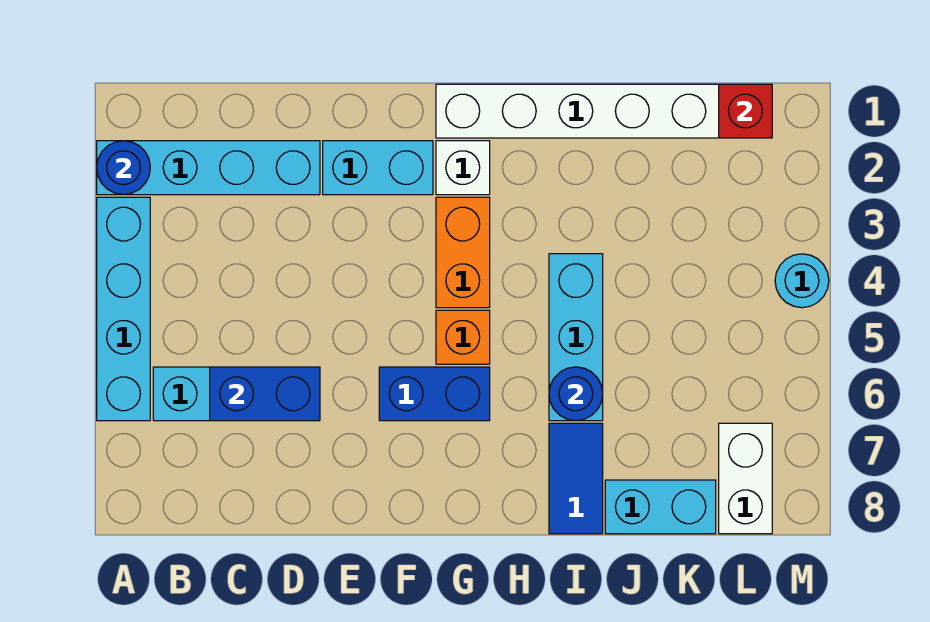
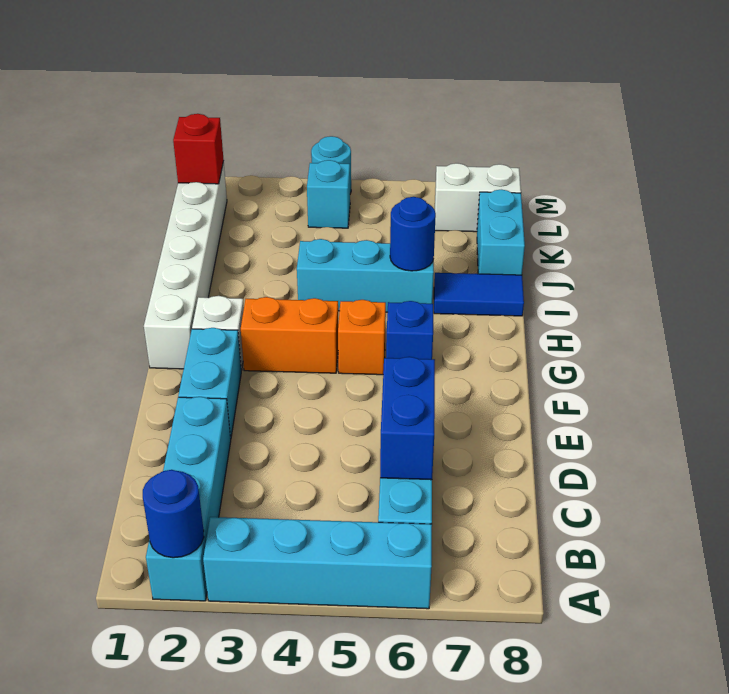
blue brick F6:G6 level 1 -> blue brick G6 level 1
none -> cyan brick L4 level 1

